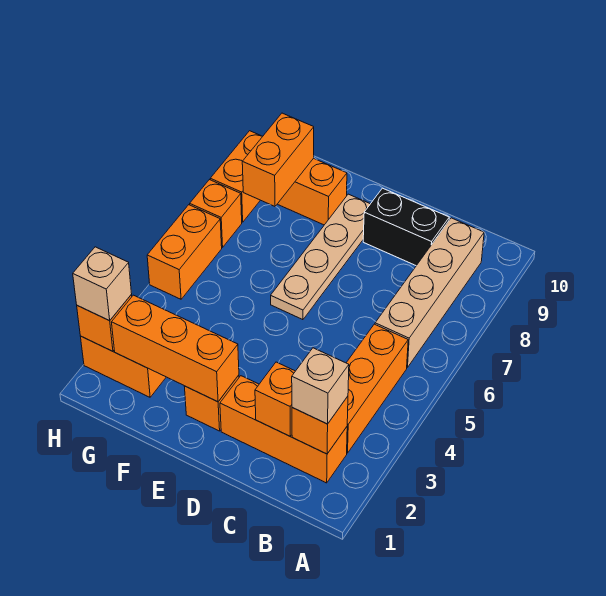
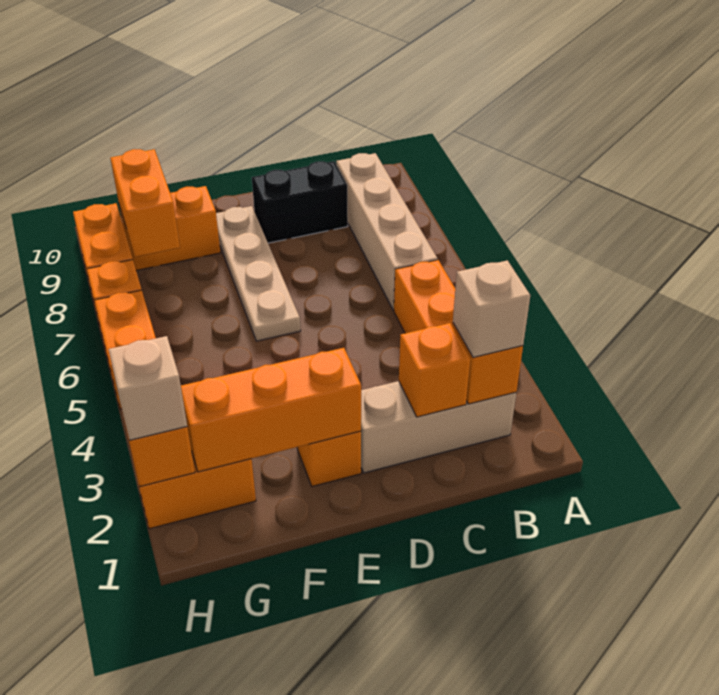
orange brick B2:D2 level 1 -> tan brick B2:D2 level 1

